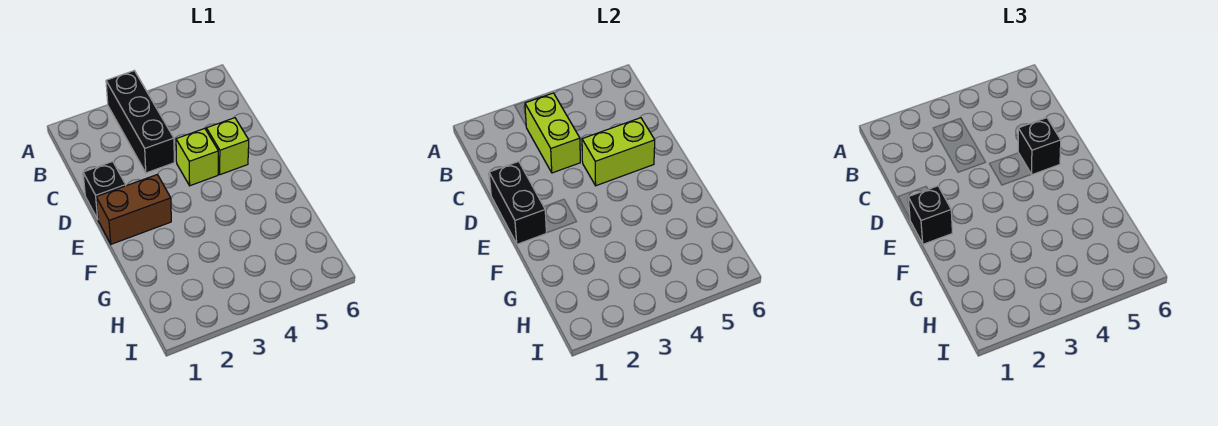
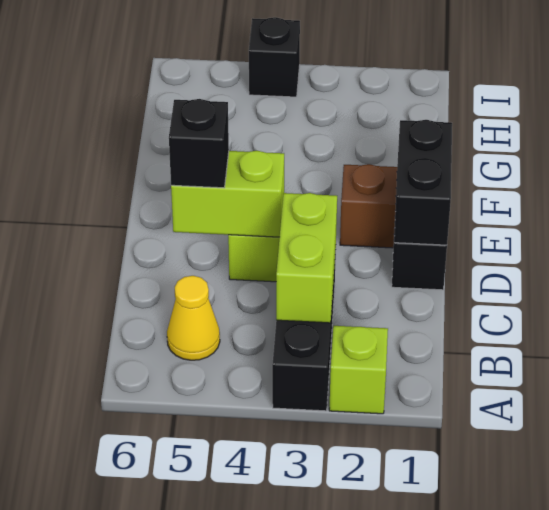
none -> yellow cone B5 level 1
lime brick D5 level 1 -> lime brick A2 level 1
black brick E1 level 3 -> black brick I4 level 1

